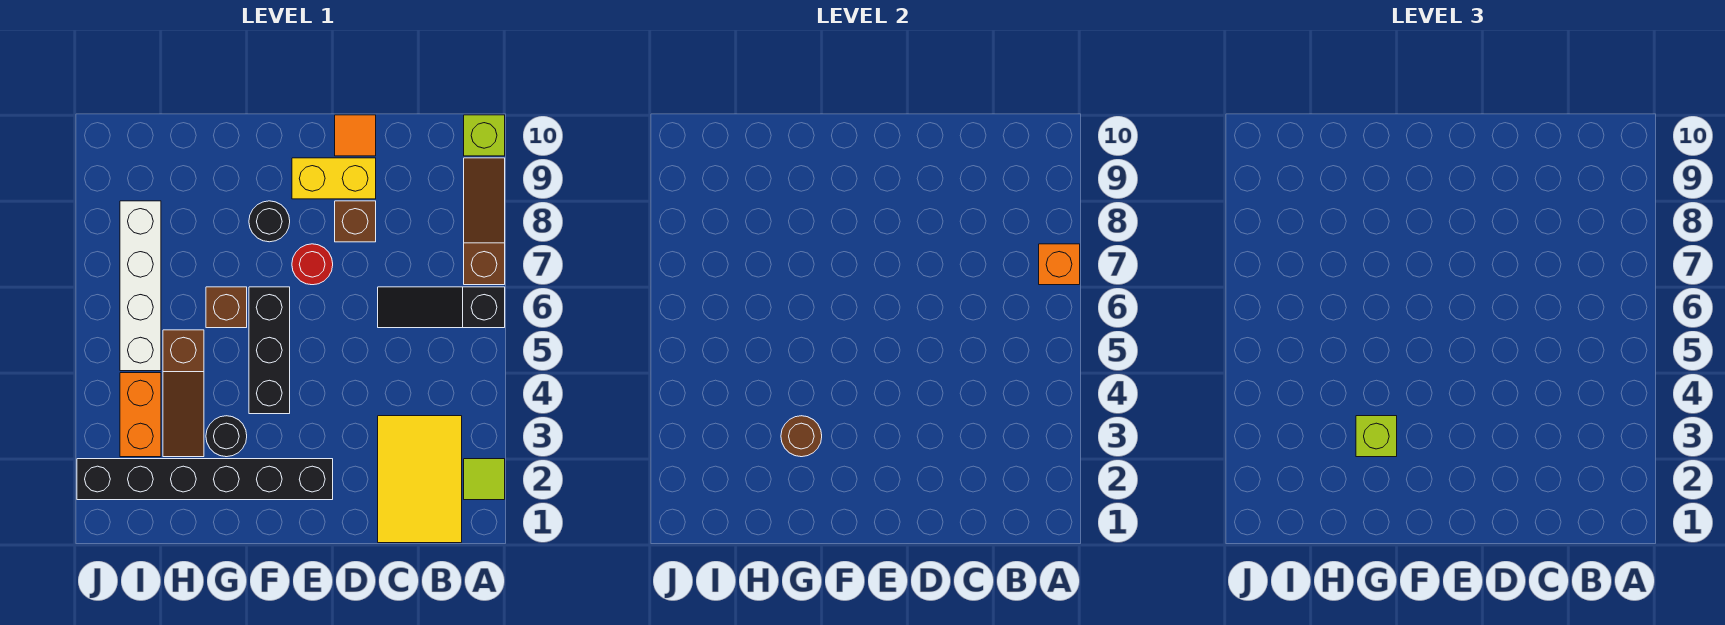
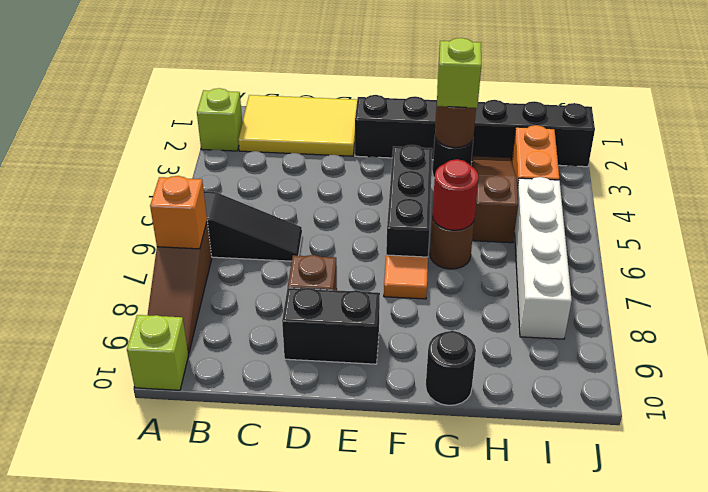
lime tile A2 level 1 -> lime brick A2 level 1
yellow tile B1:C3 level 1 -> yellow tile B1:D2 level 1
yellow brick D9:E9 level 1 -> black brick D9:E9 level 1
orange tile D10 level 1 -> orange tile F7 level 1
red round brick E7 level 1 -> red round brick G6 level 2
black round brick F8 level 1 -> black round brick G10 level 1
brown brick G6 level 1 -> brown round brick G6 level 1

